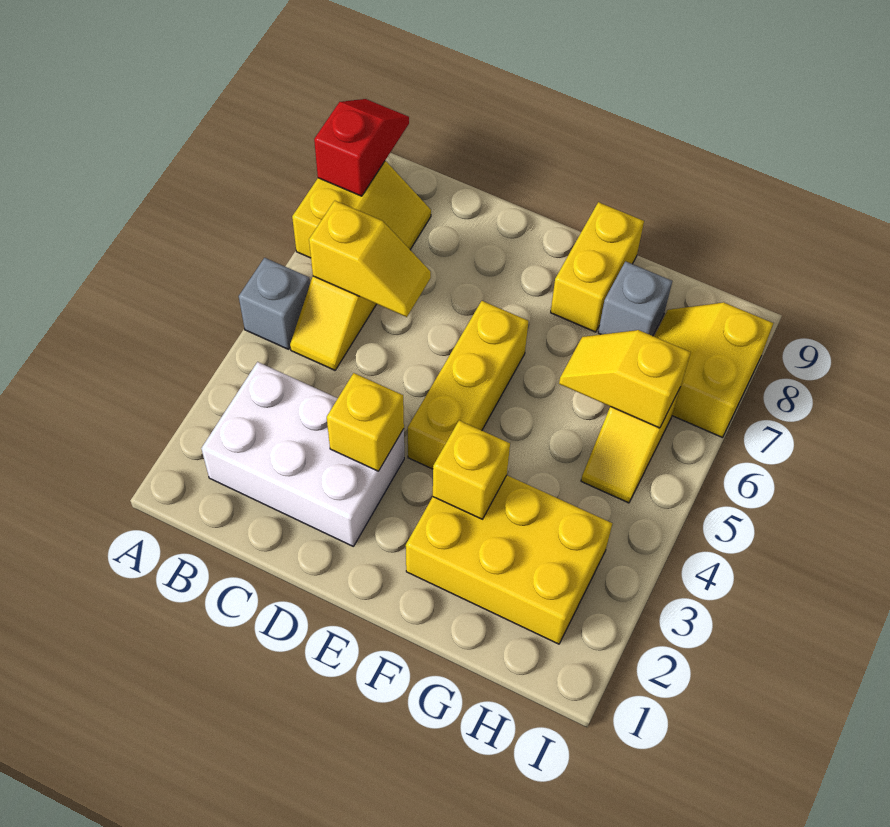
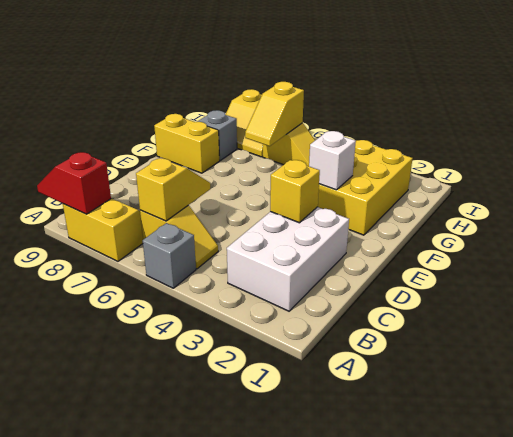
yellow brick E4:E6 level 1 -> none
yellow brick F3 level 2 -> white brick F3 level 2

